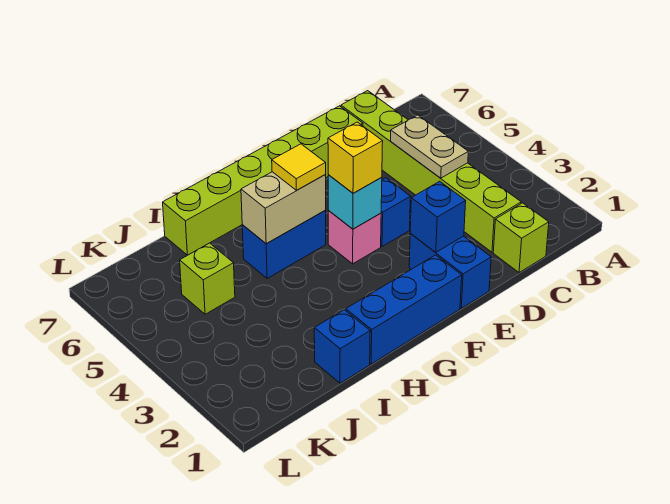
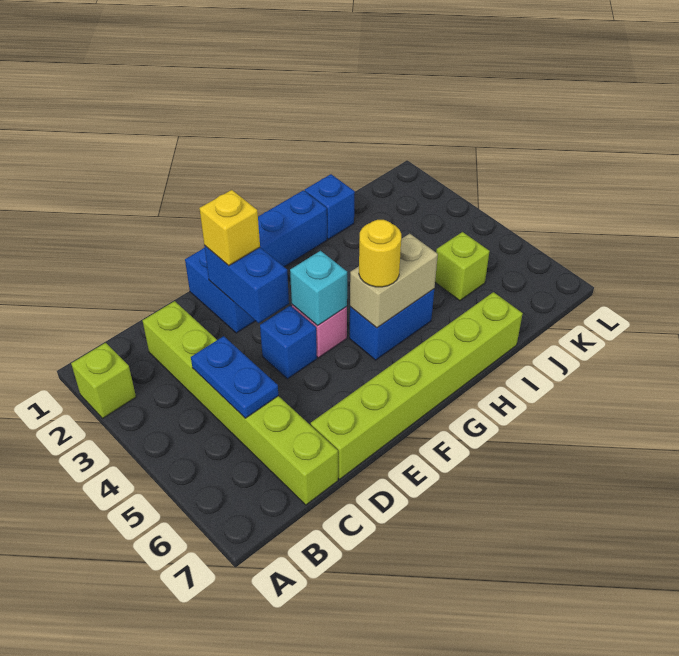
lime brick C1 level 1 -> lime brick A2 level 1
tan plate C4:C5 level 2 -> blue plate C4:C5 level 2
blue brick E2 level 2 -> blue brick E2:E3 level 2
yellow brick F4 level 3 -> yellow brick E2 level 3
yellow tile G5 level 3 -> yellow round brick G5 level 3

